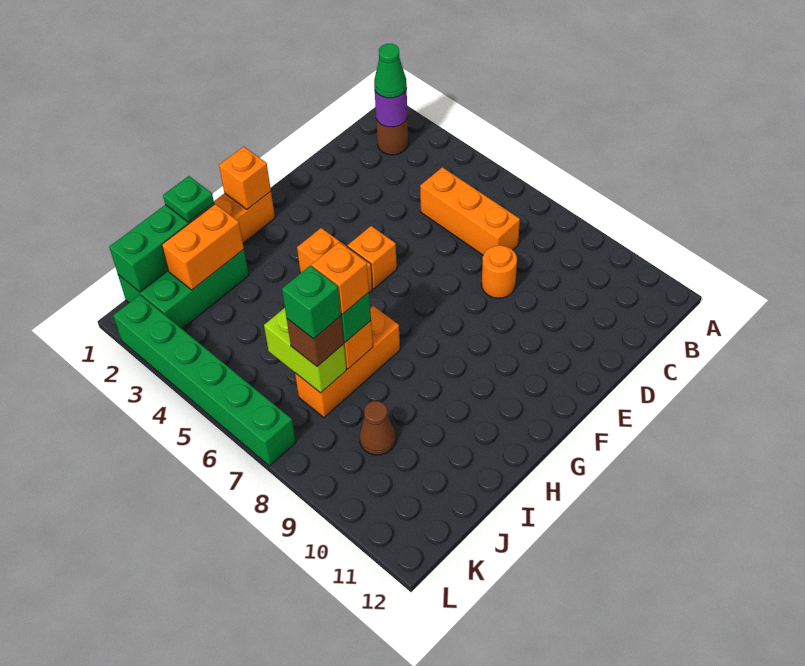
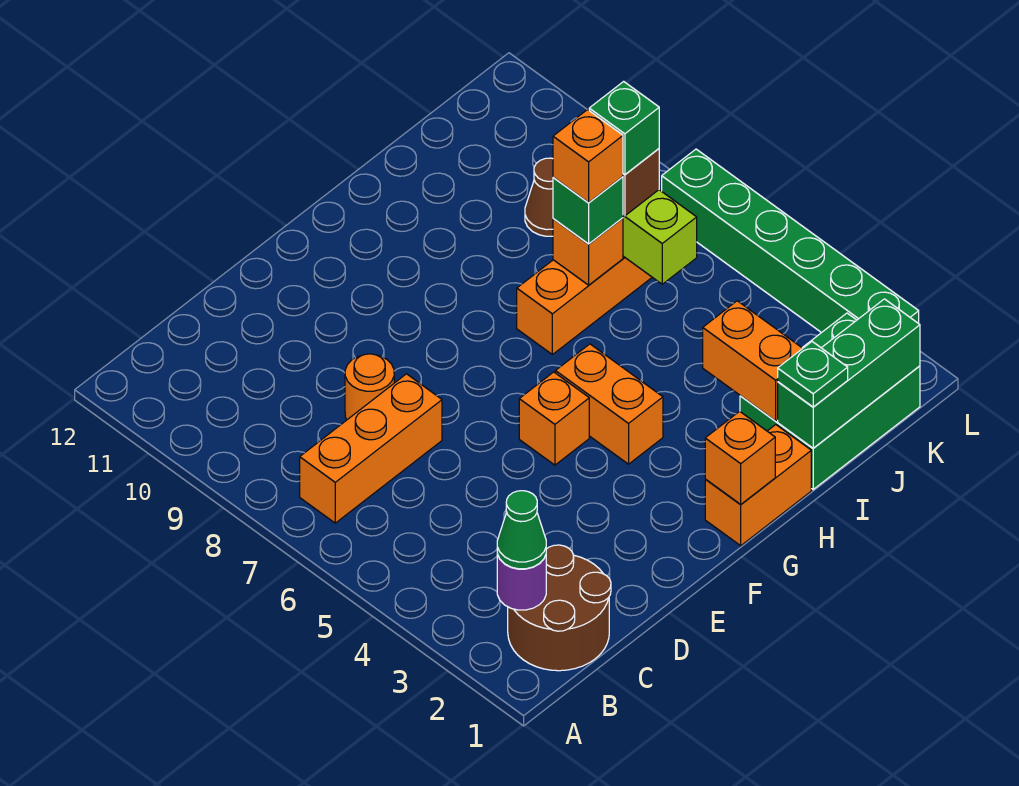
brown round brick B2 level 1 -> brown round brick B1:C2 level 1
orange brick C5:C7 level 1 -> orange brick B7:D7 level 1
orange brick I2:J2 level 2 -> orange brick I2:I3 level 2

